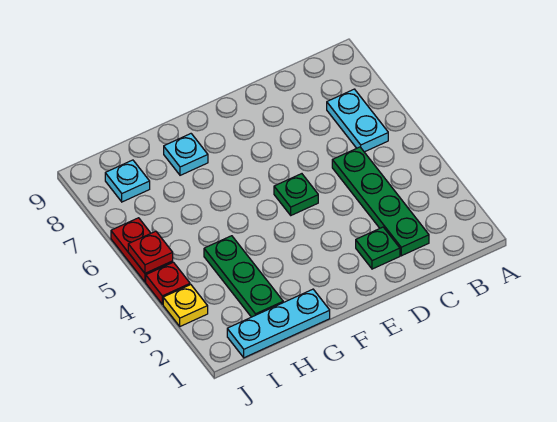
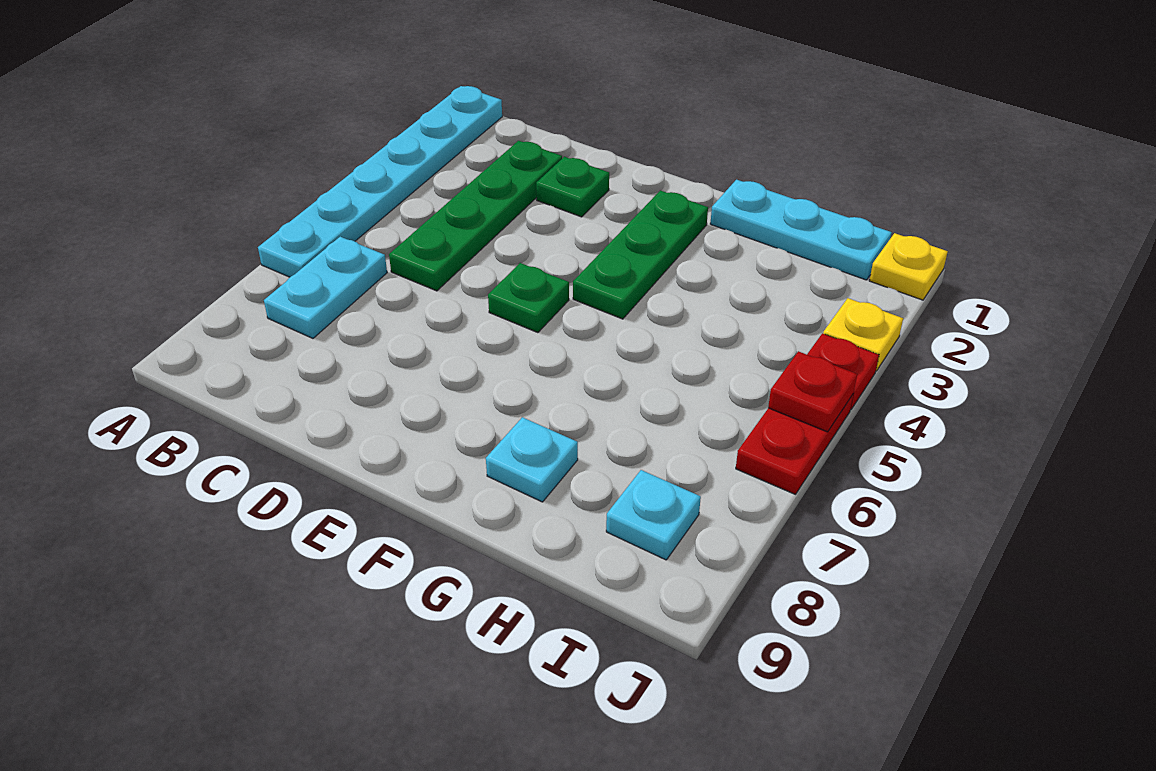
none -> cyan plate A1:A6 level 1
green plate H2:H4 level 1 -> green plate F2:F4 level 1
none -> yellow plate J1 level 1

